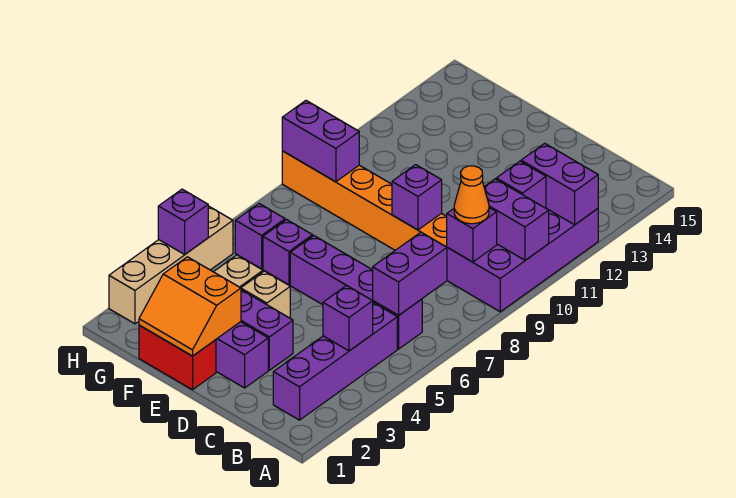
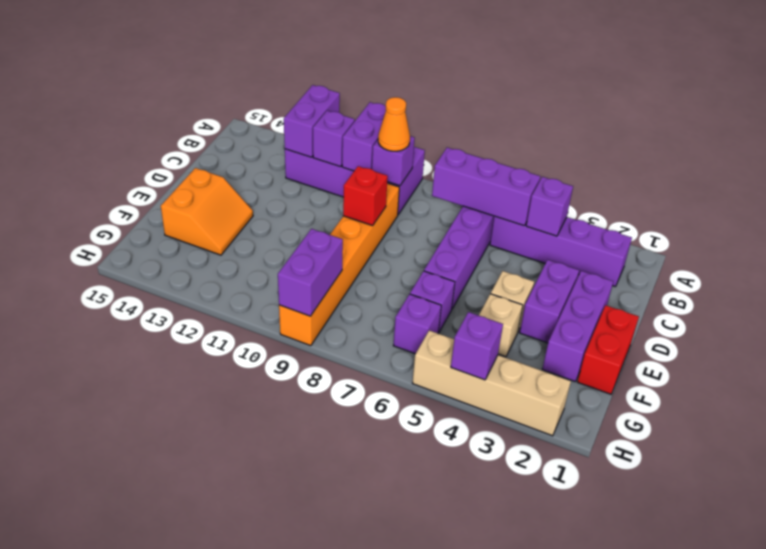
purple brick B6:B7 level 2 -> purple brick B5:B7 level 2
purple brick D9 level 2 -> red brick D9 level 2
orange slope E1:F2 level 2 top 2 -> orange slope E13:F14 level 1 top 14

